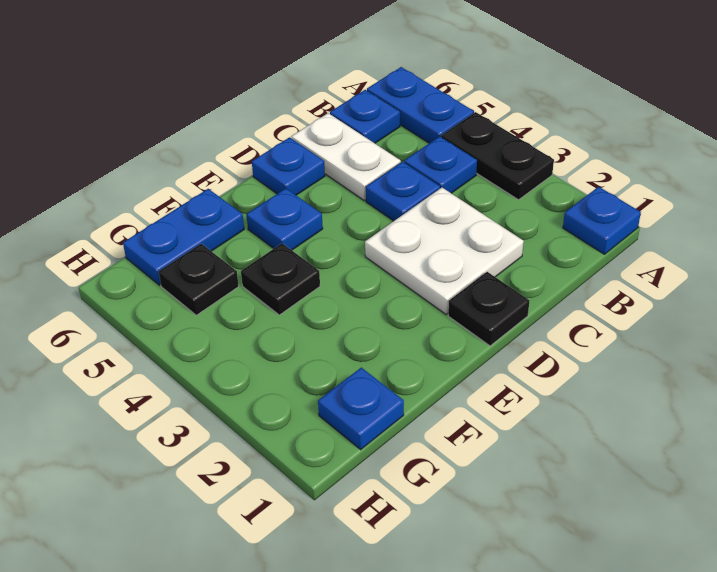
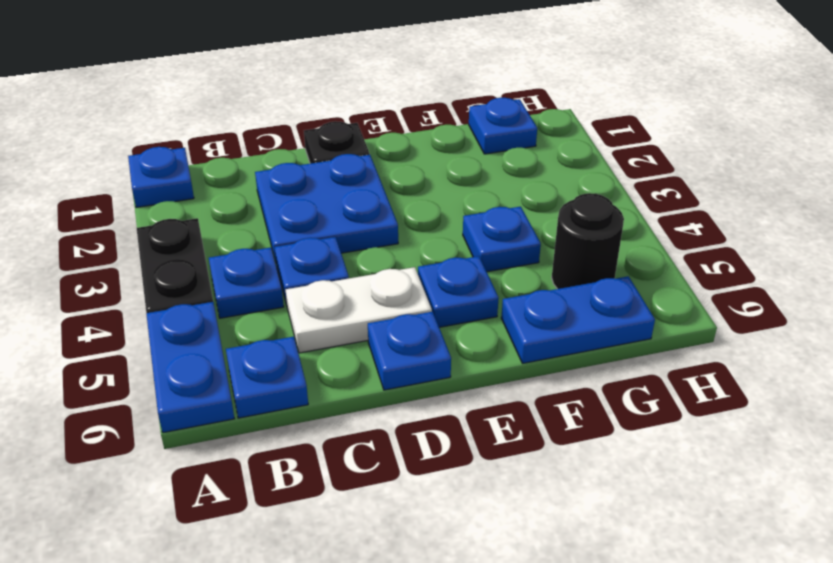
white plate C2:D3 level 1 -> blue plate C2:D3 level 1
white plate C5:C6 level 1 -> white plate C5:D5 level 1
black plate F4 level 1 -> blue plate F4 level 1
black plate G5 level 1 -> black round brick G5 level 1

